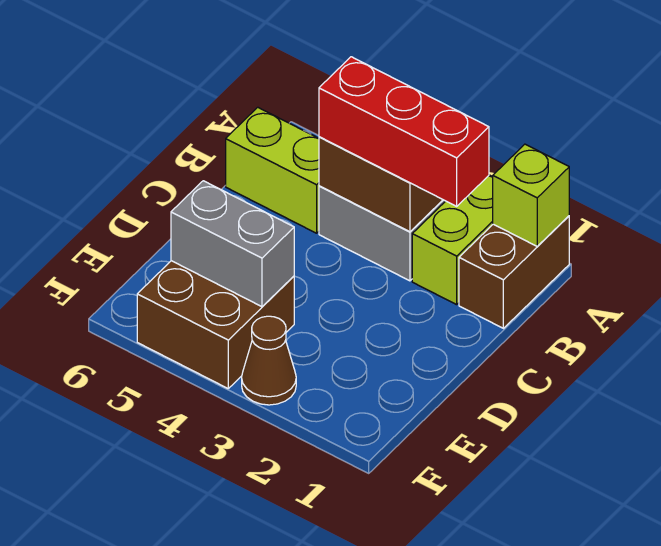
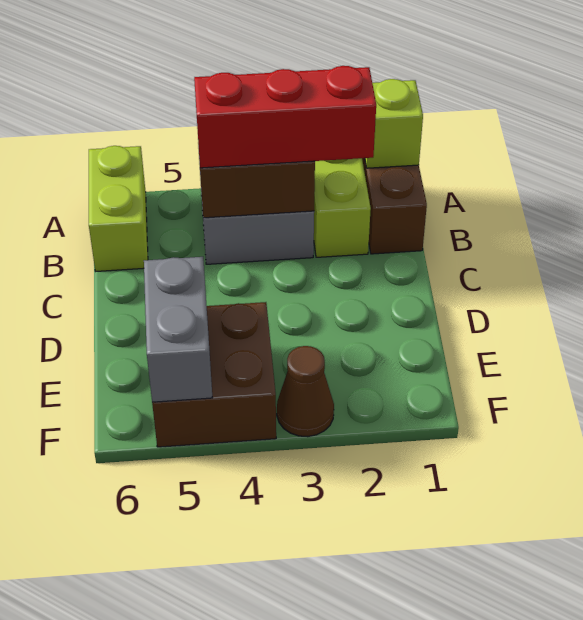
lime brick B5:B6 level 1 -> lime brick A6:B6 level 1
grey brick E4:E5 level 2 -> grey brick E5:F5 level 2

